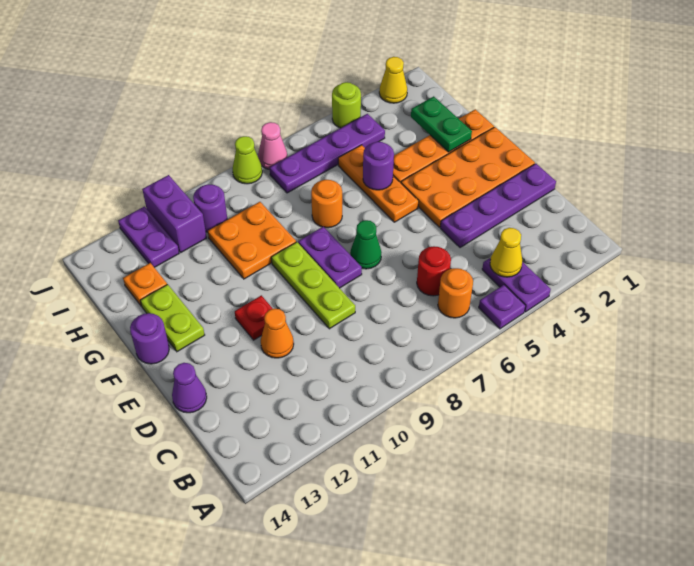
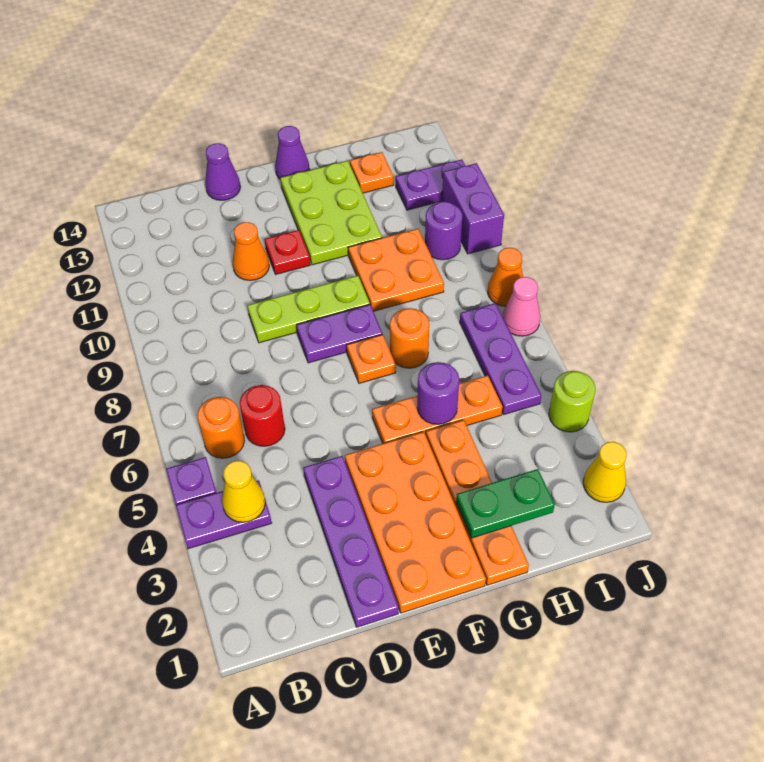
green cone E7 level 1 -> none
none -> orange plate F7 level 1
lime plate F13:G13 level 1 -> lime plate F11:G13 level 1
purple round brick F14 level 1 -> purple cone F14 level 1
purple plate I4:I7 level 1 -> purple plate I5:I7 level 1
purple brick I11:J11 level 1 -> purple brick J10:J11 level 1
lime cone J8 level 1 -> orange cone J8 level 1

